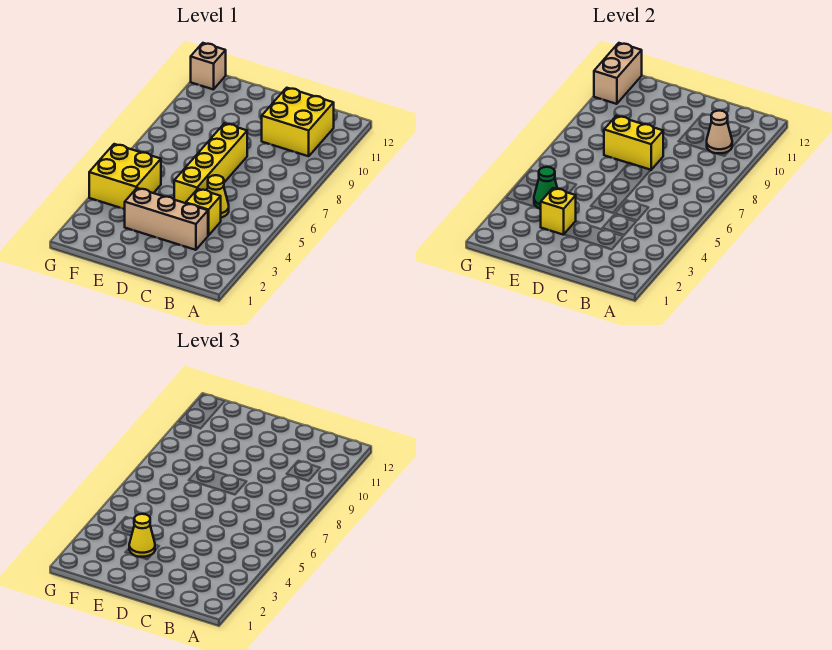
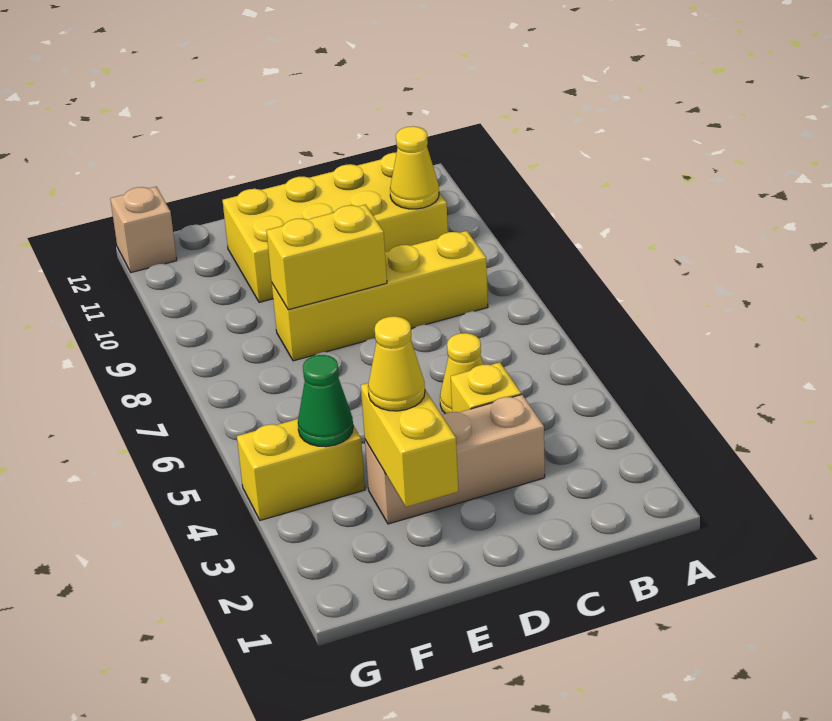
yellow brick B10:C11 level 1 -> yellow brick B10:E11 level 1
tan cone B10 level 2 -> yellow cone B10 level 2
yellow brick D5:D8 level 1 -> yellow brick B8:E8 level 1
yellow brick E3 level 2 -> yellow brick E2:E3 level 2
yellow brick F4:G5 level 1 -> yellow brick F4:G4 level 1
tan brick G11:G12 level 2 -> none

